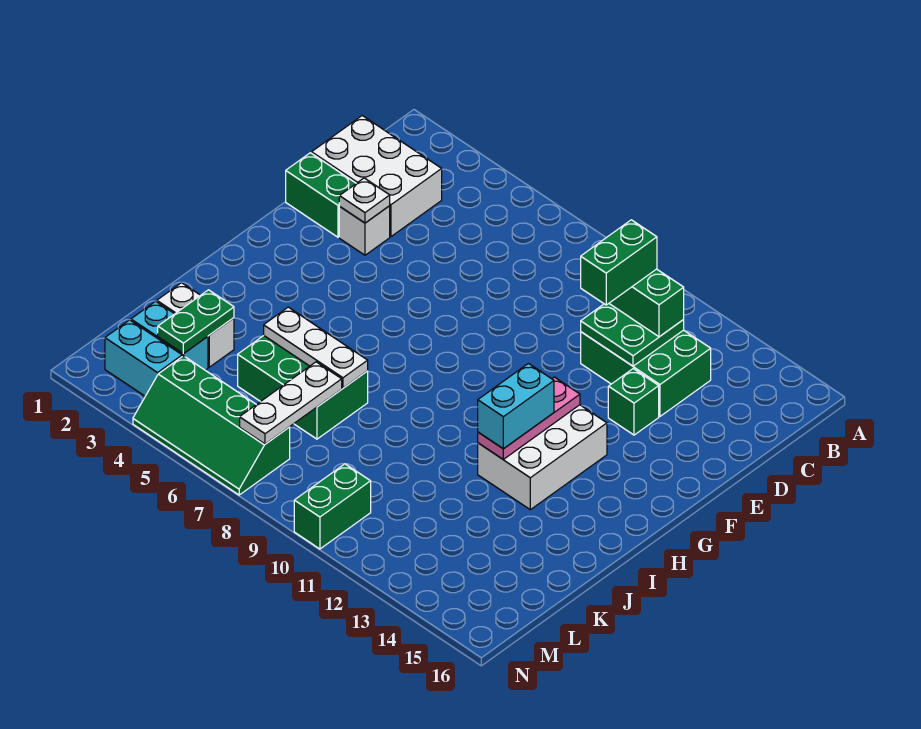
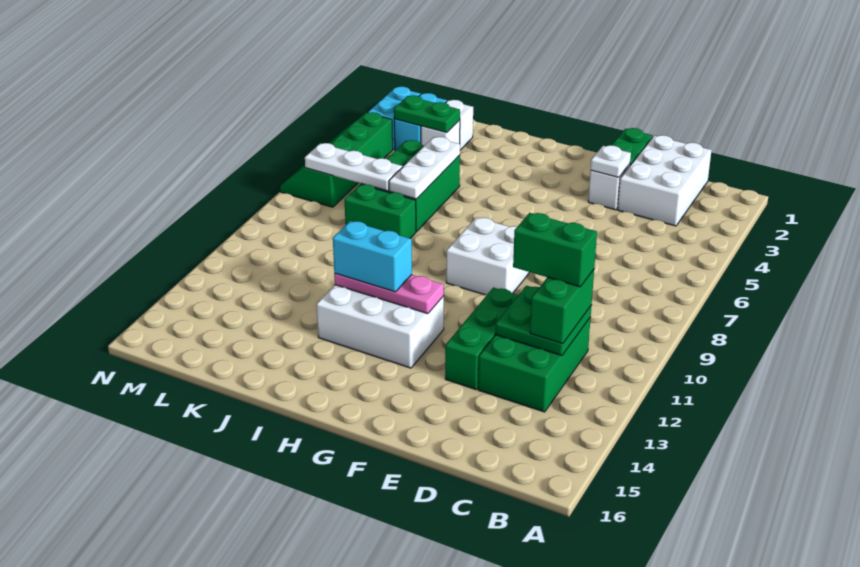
green brick E13 level 1 -> green brick E11:E13 level 1
none -> white brick F8:G9 level 1
green brick M10:N10 level 1 -> green brick J8:K8 level 1

